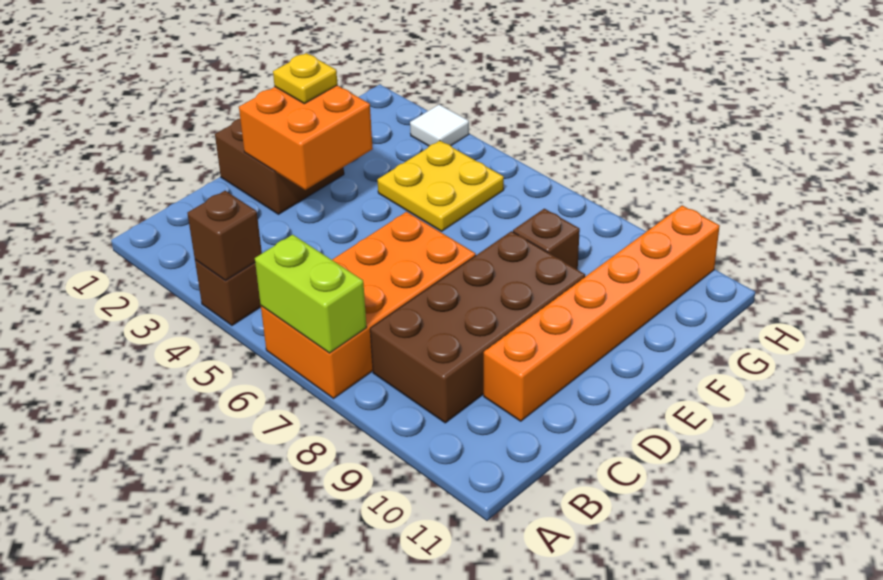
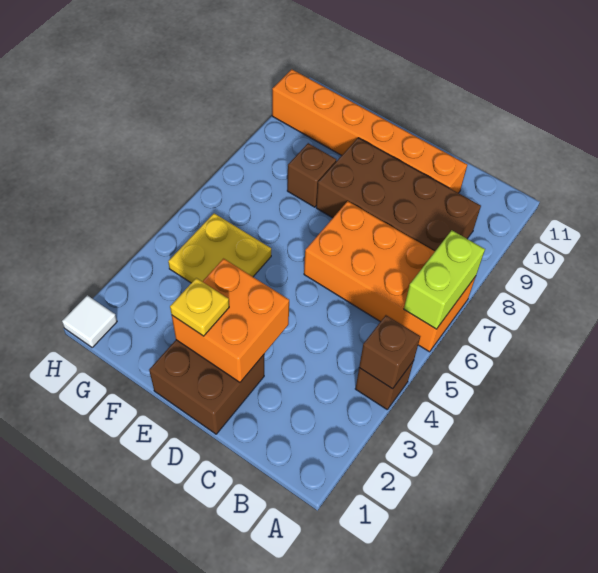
white tile H3 level 1 -> white tile H1 level 1

